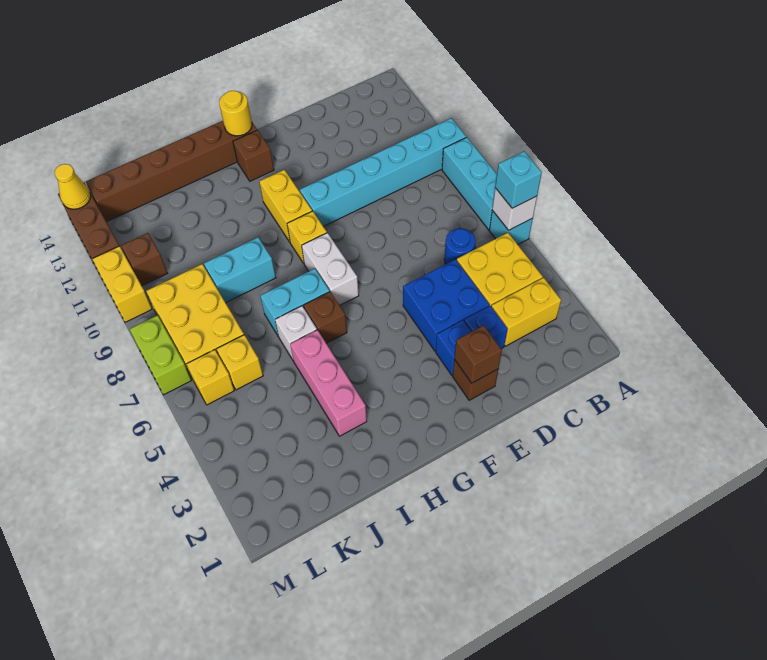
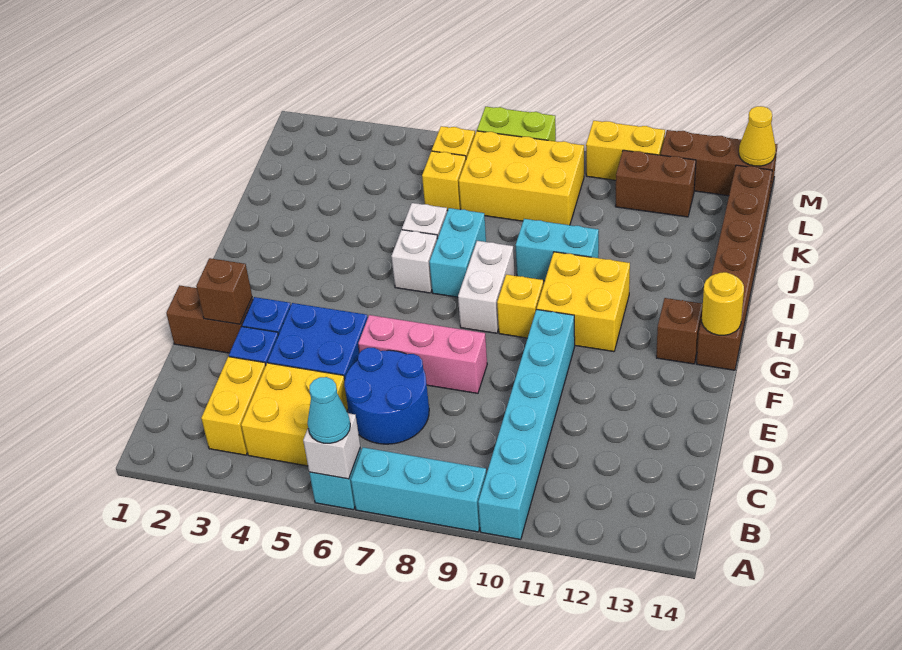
cyan brick A6 level 3 -> cyan cone A6 level 3
blue round brick C6 level 1 -> blue round brick C6:D7 level 1
brown brick E2 level 1 -> brown brick E1:E2 level 1
white brick G7:G8 level 1 -> white brick G8:H8 level 1
yellow brick G10:G11 level 1 -> yellow brick G10:H11 level 1
brown brick H6 level 1 -> white brick H6 level 1
pink brick I3:I5 level 1 -> pink brick E6:E8 level 1
cyan brick I9:J9 level 1 -> cyan brick I9:I10 level 1
brown brick L11 level 1 -> brown brick L11:L12 level 1

